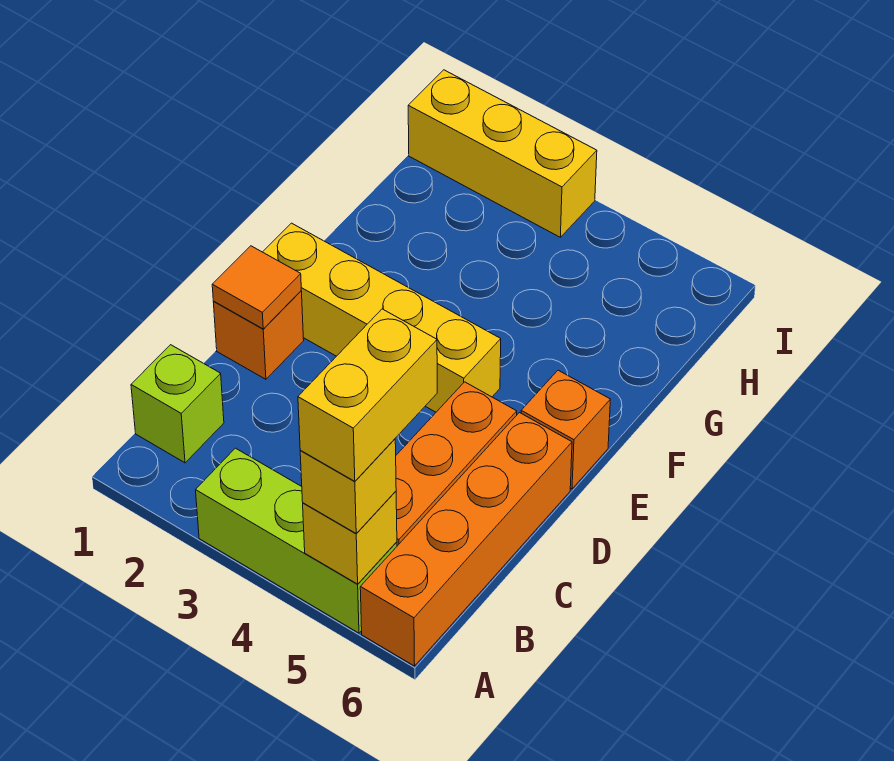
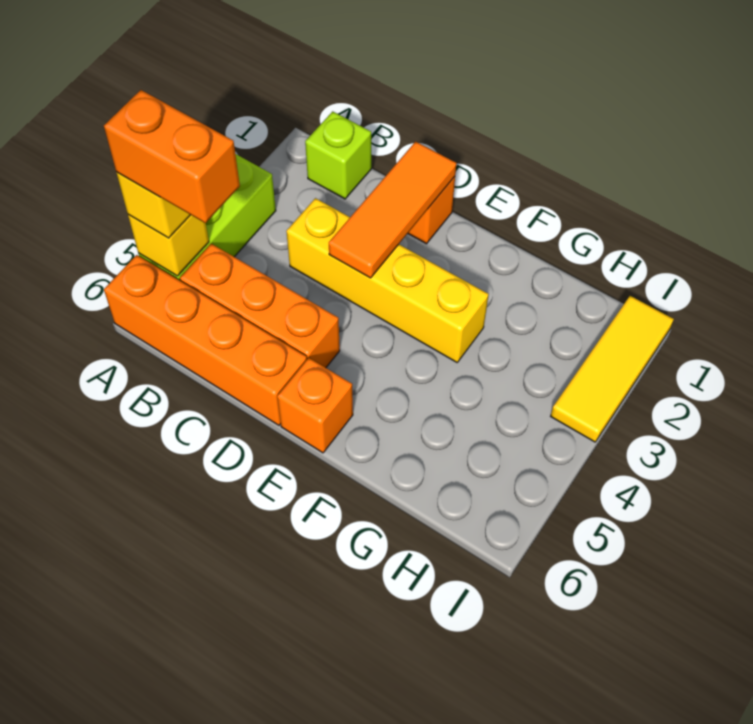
yellow brick A5:B5 level 4 -> orange brick A5:B5 level 4
orange tile D1 level 2 -> orange tile D1:D3 level 2
yellow brick E1:E4 level 1 -> yellow brick C3:F3 level 1
yellow brick I1:I3 level 1 -> yellow tile I1:I3 level 1

